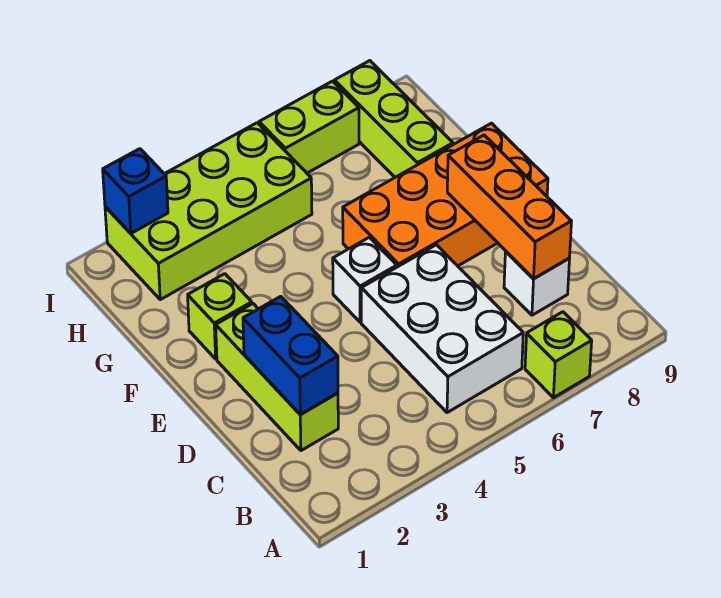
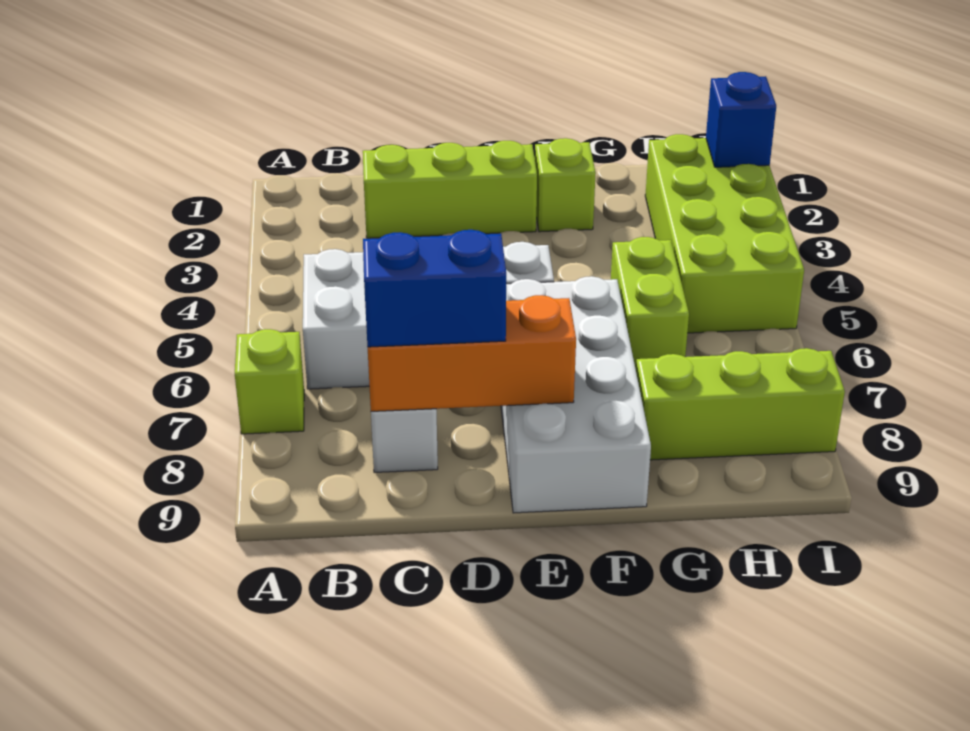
blue brick C2:D2 level 2 -> blue brick C8:D8 level 3
orange brick E6:F9 level 1 -> white brick E6:F9 level 1
lime brick I6:I7 level 1 -> lime brick G5:G6 level 1

